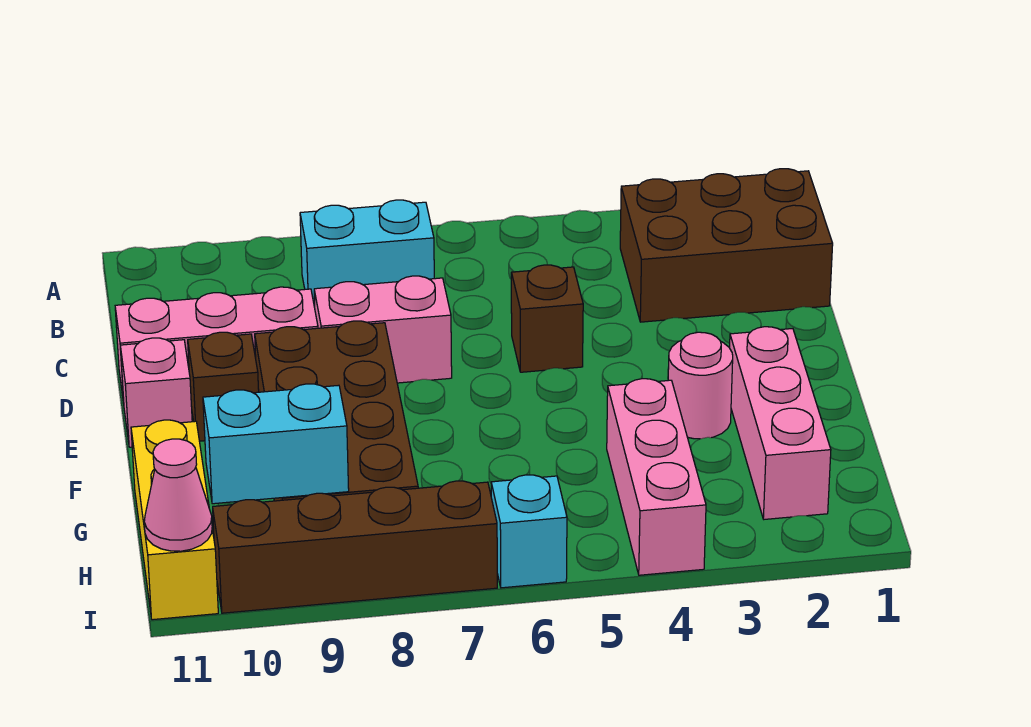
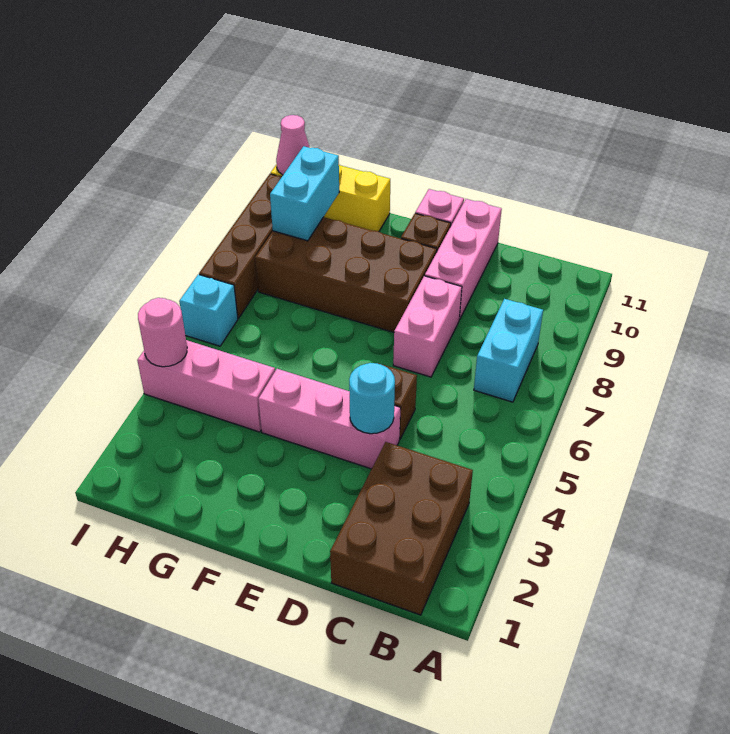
none -> cyan round brick D4 level 2
pink brick F2:H2 level 1 -> pink brick D4:F4 level 1
pink round brick F3 level 1 -> pink round brick I4 level 2

